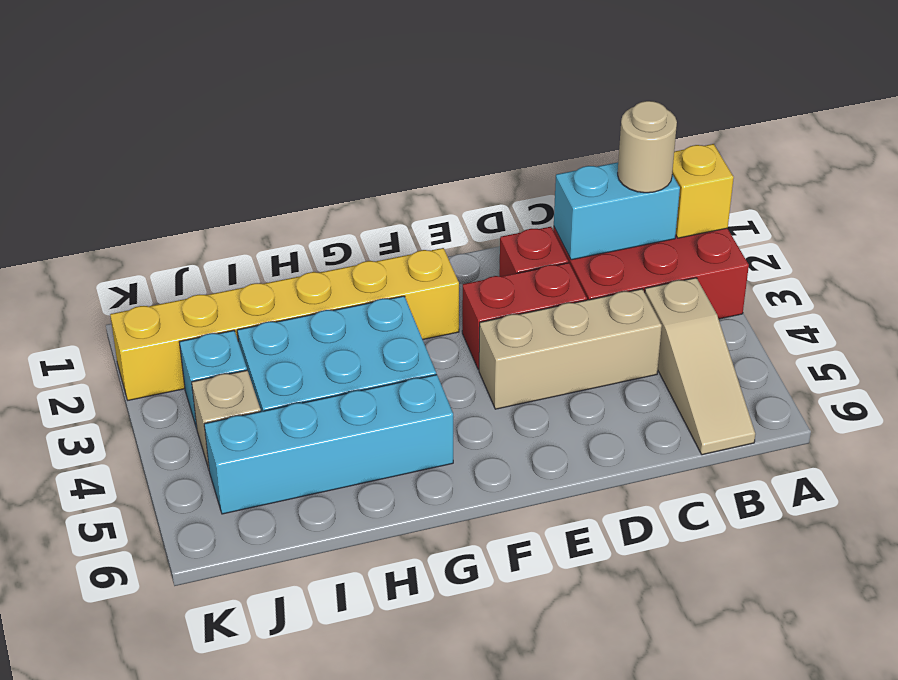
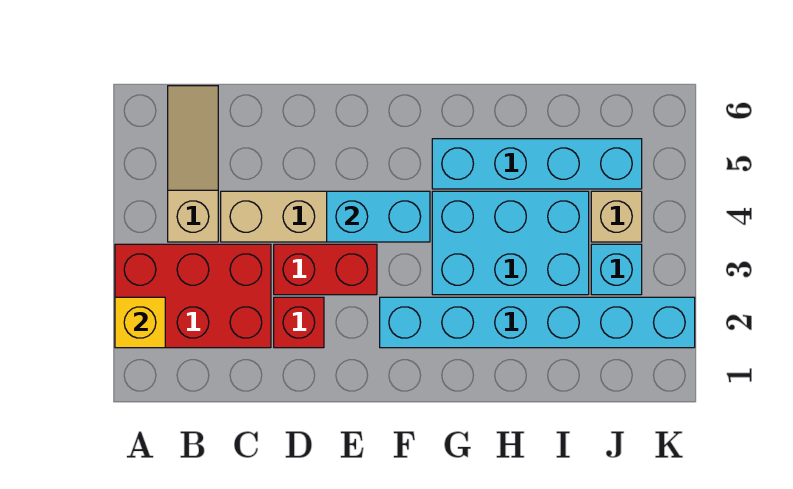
cyan brick B2:C2 level 2 -> cyan brick E4:F4 level 2
tan round brick B2 level 3 -> none
yellow brick F2:K2 level 1 -> cyan brick F2:K2 level 1

